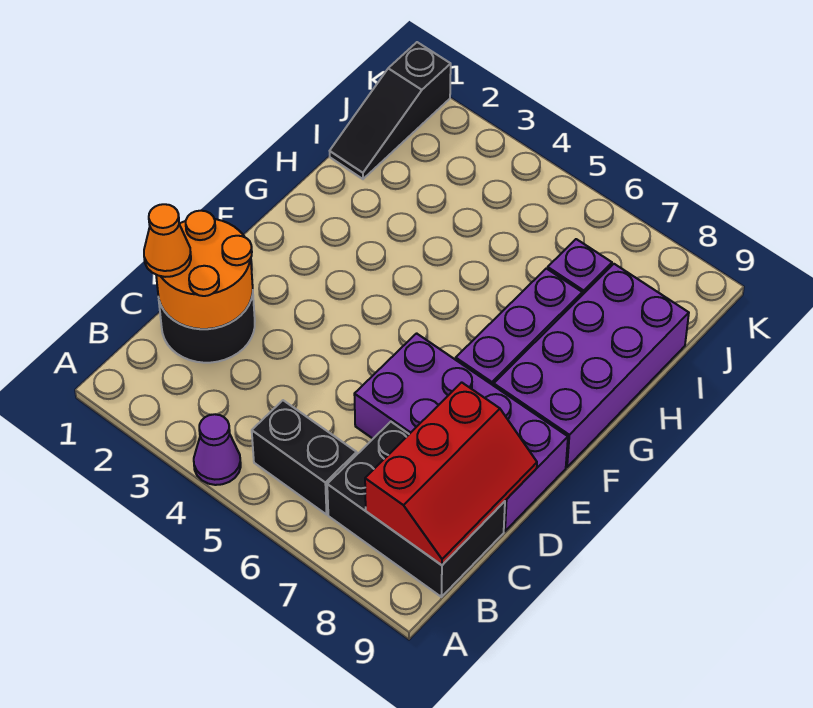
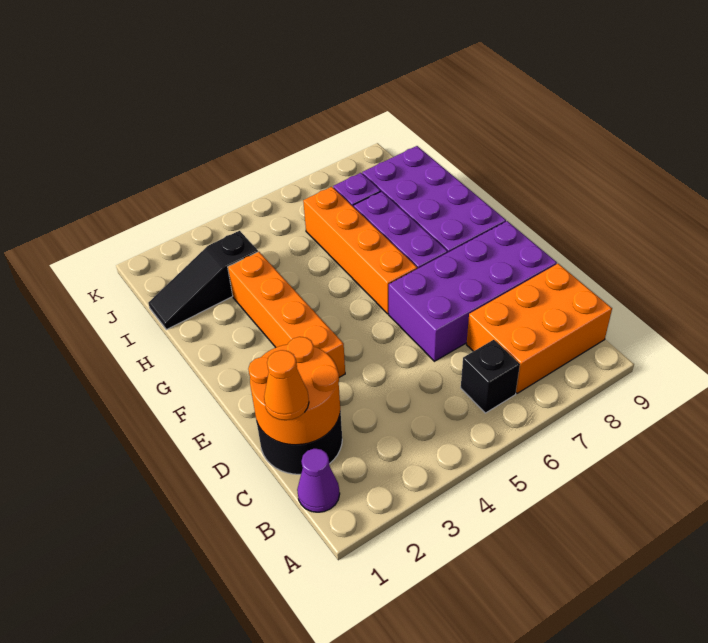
purple cone A4 level 1 -> purple cone B1 level 1
black brick B5:B6 level 1 -> black brick B6 level 1
black brick B7:C9 level 1 -> orange brick B7:C9 level 1
red slope B8:D9 level 2 top 8 -> none
none -> orange brick E3:H3 level 1
none -> orange brick F6:I6 level 1
black slope I1:K1 level 1 top K -> black slope I1:I3 level 1 top 3

